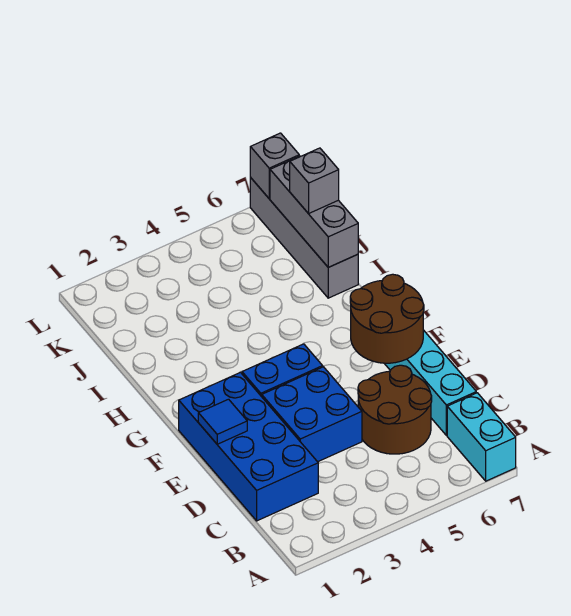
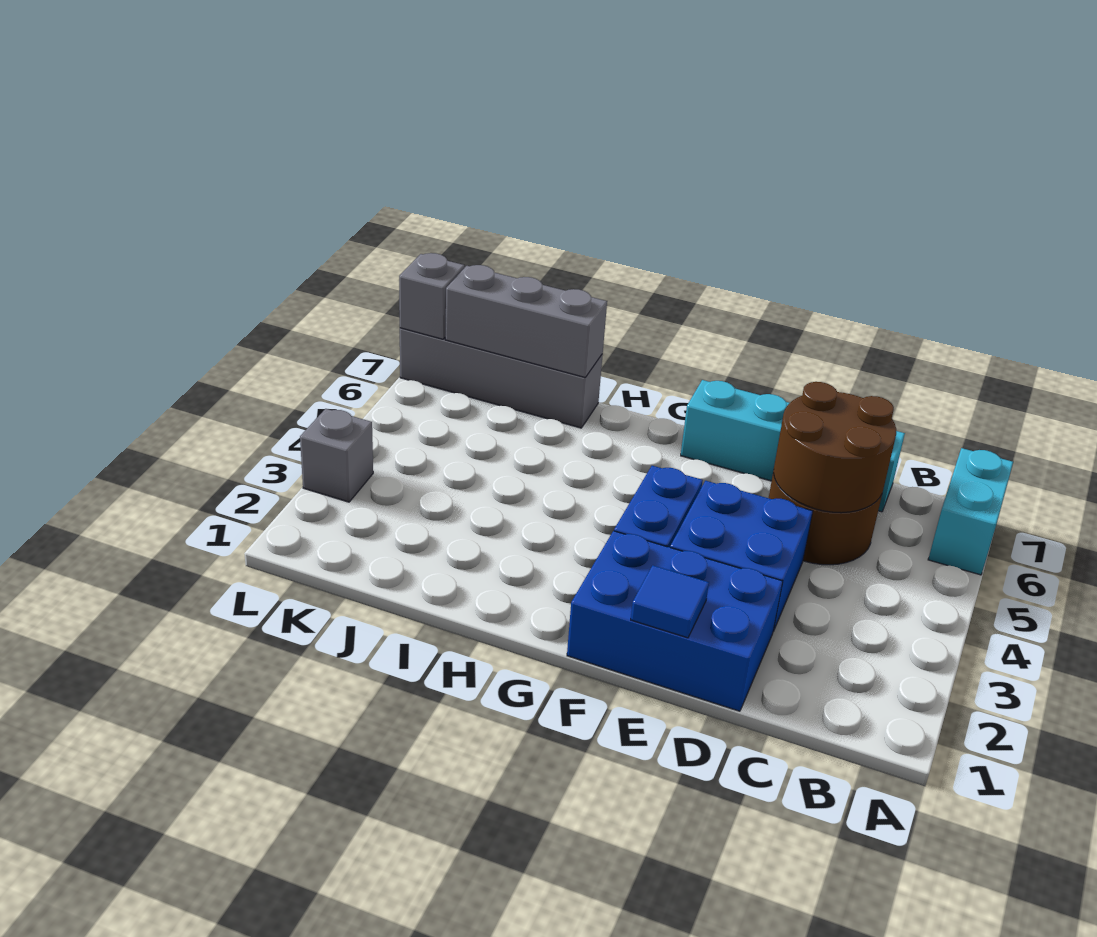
cyan brick A7:B7 level 1 -> cyan brick A6:A7 level 1
blue brick C1:F2 level 1 -> blue brick D1:F2 level 1
brown round brick E6:F7 level 2 -> brown round brick C5:D6 level 2
grey brick J7 level 3 -> grey brick L3 level 1

